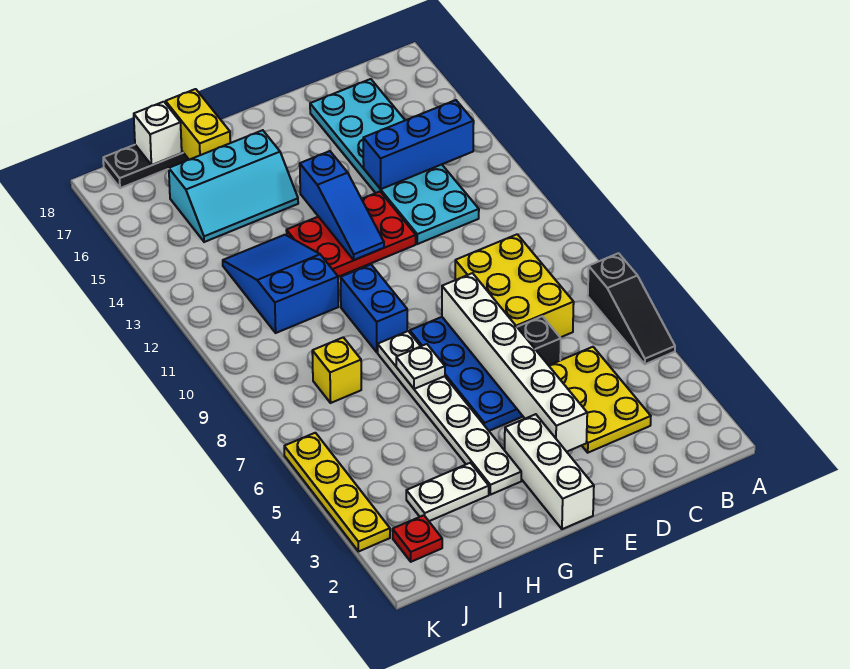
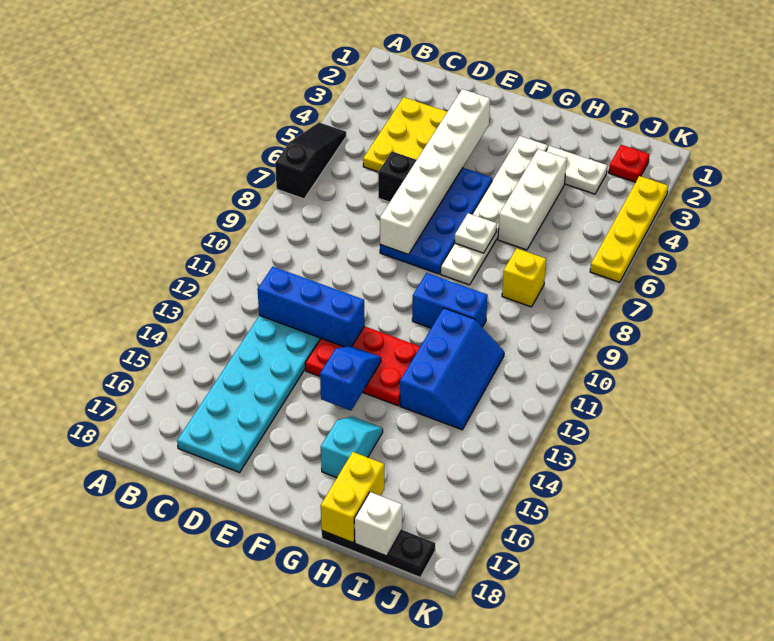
blue brick B14:D14 level 2 -> blue brick C12:E12 level 2
yellow brick C7:D9 level 1 -> none
white brick F1:F3 level 1 -> white brick H4:H6 level 1
blue slope F12:F14 level 2 top 14 -> blue slope F13:F14 level 2 top 14
blue brick G9:G10 level 1 -> blue brick G10:H10 level 1
cyan slope G15:I16 level 1 top 16 -> cyan slope G15:G16 level 1 top 16
blue slope H11:I13 level 1 top 11 -> blue slope H11:I13 level 1 top H

